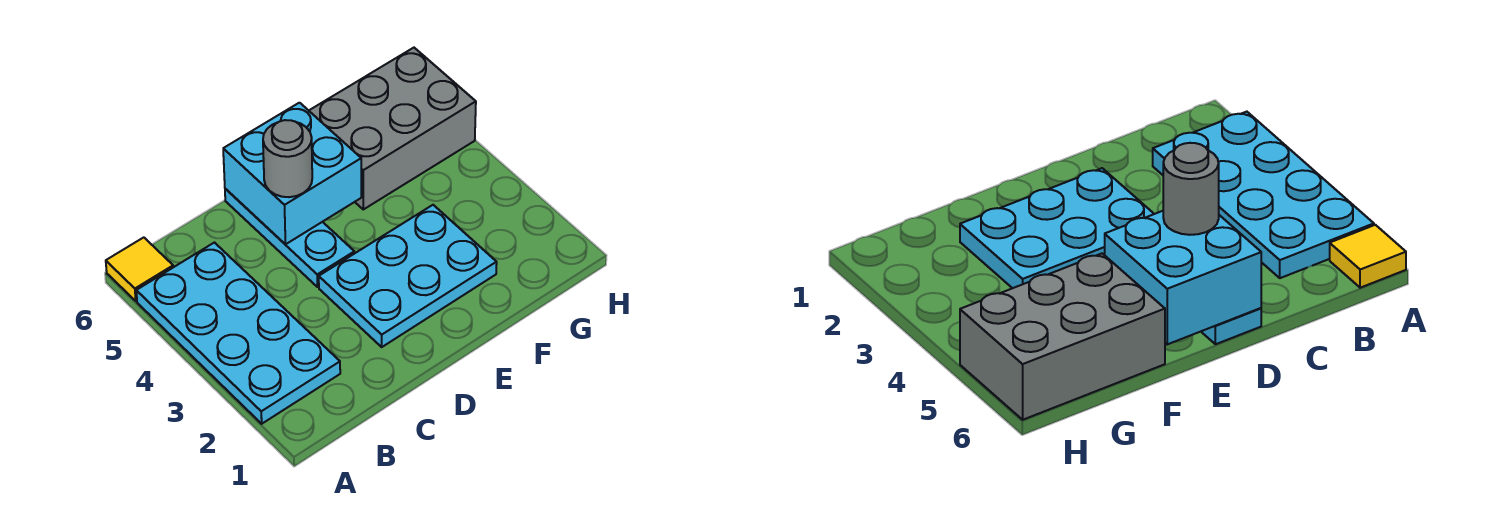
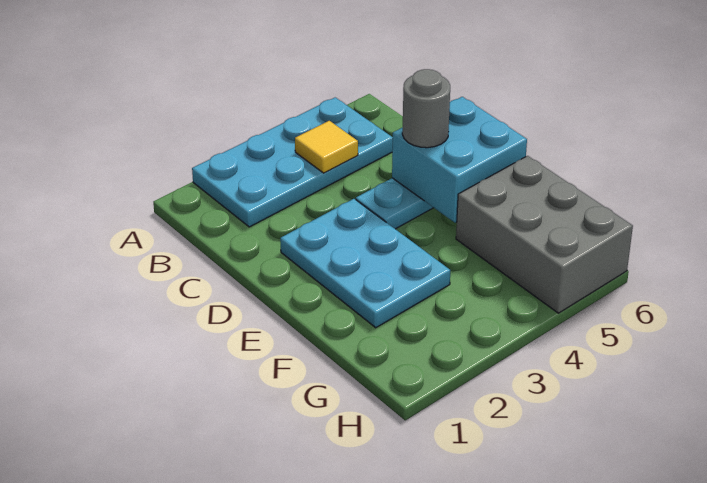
yellow tile A6 level 1 -> yellow tile B4 level 2

